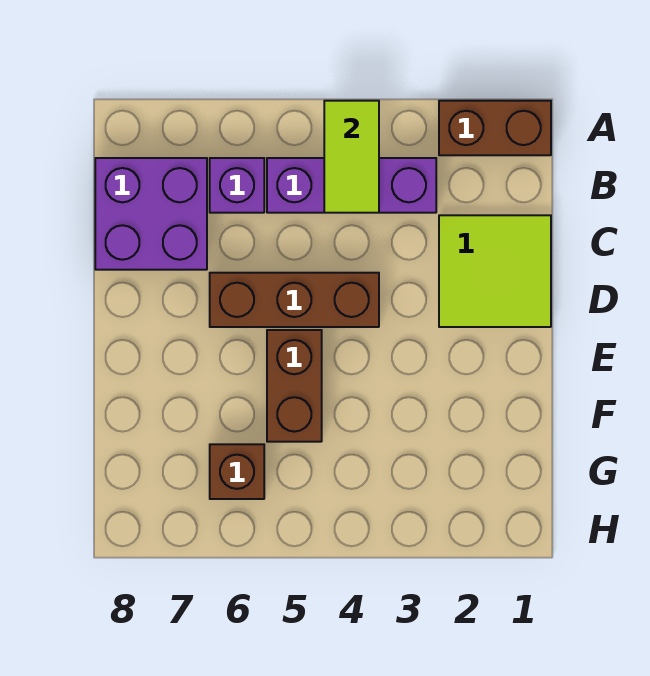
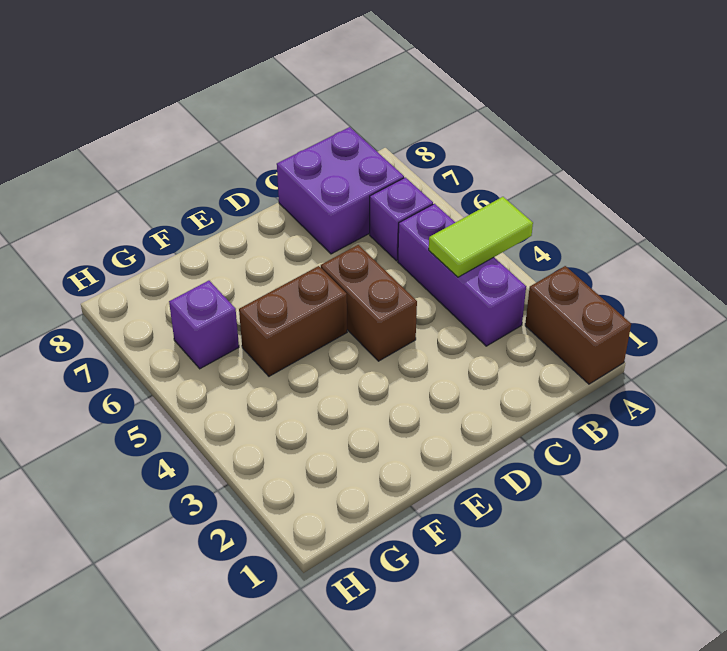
lime tile C1:D2 level 1 -> none
brown brick D4:D6 level 1 -> brown brick D4:D5 level 1
brown brick G6 level 1 -> purple brick G6 level 1

